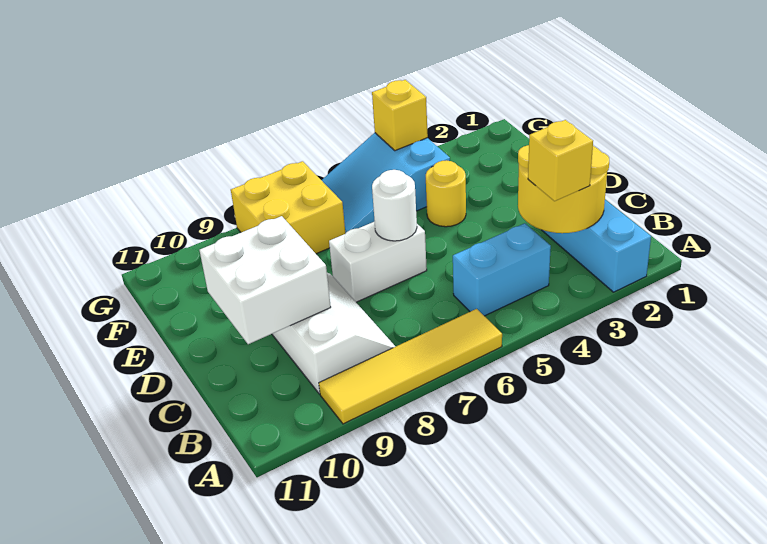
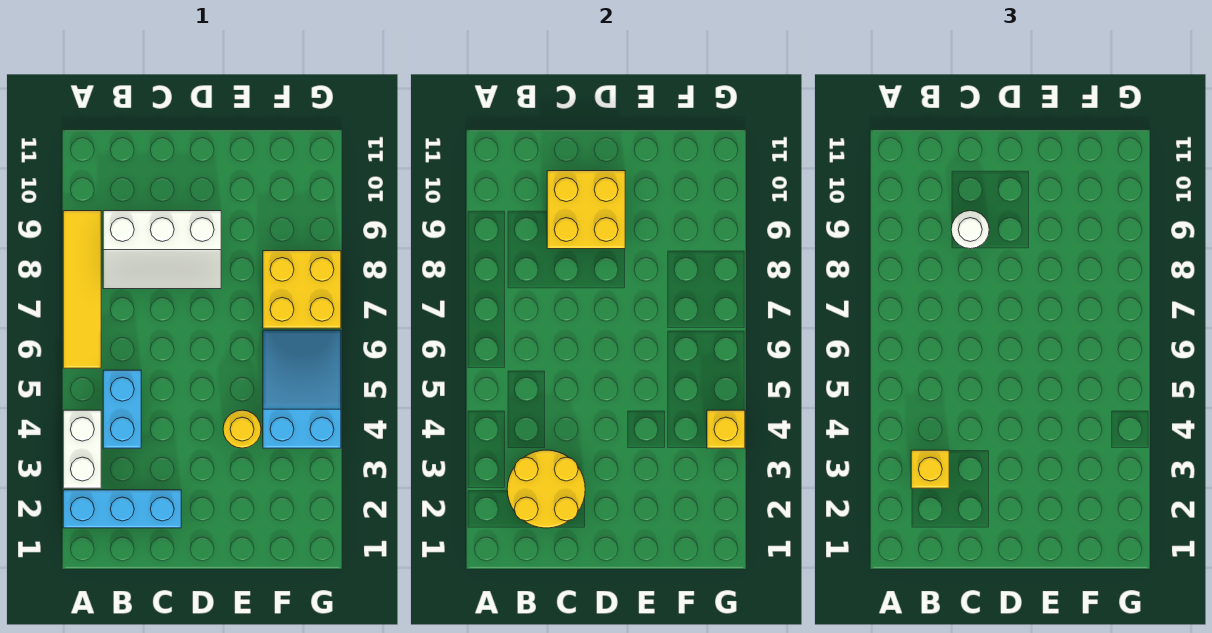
white brick C9:D10 level 2 -> yellow brick C9:D10 level 2
white brick D6:D7 level 1 -> white brick A3:A4 level 1
white round brick D6 level 2 -> white round brick C9 level 3

